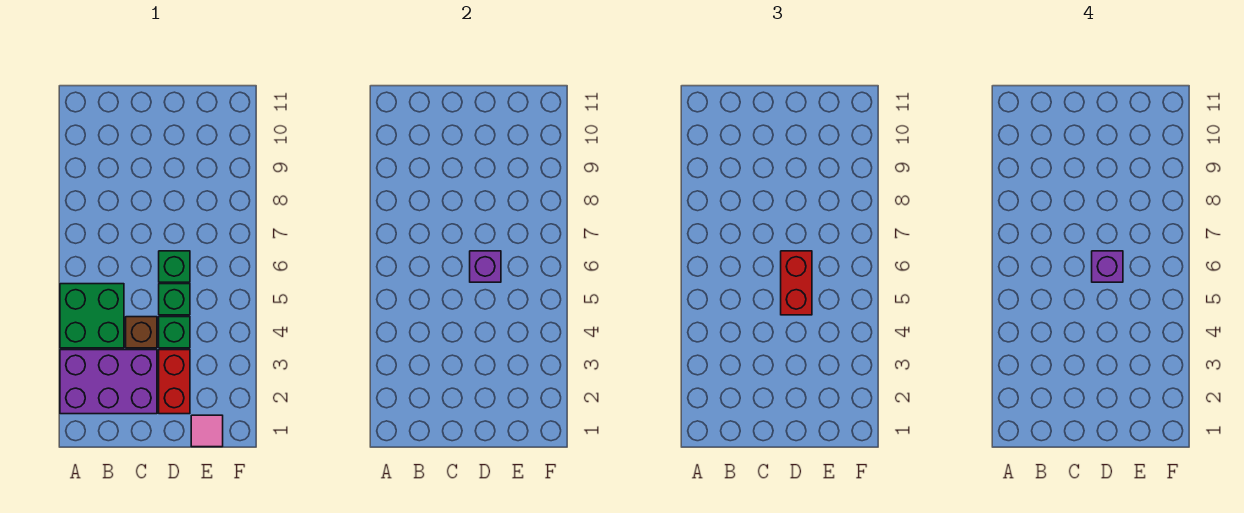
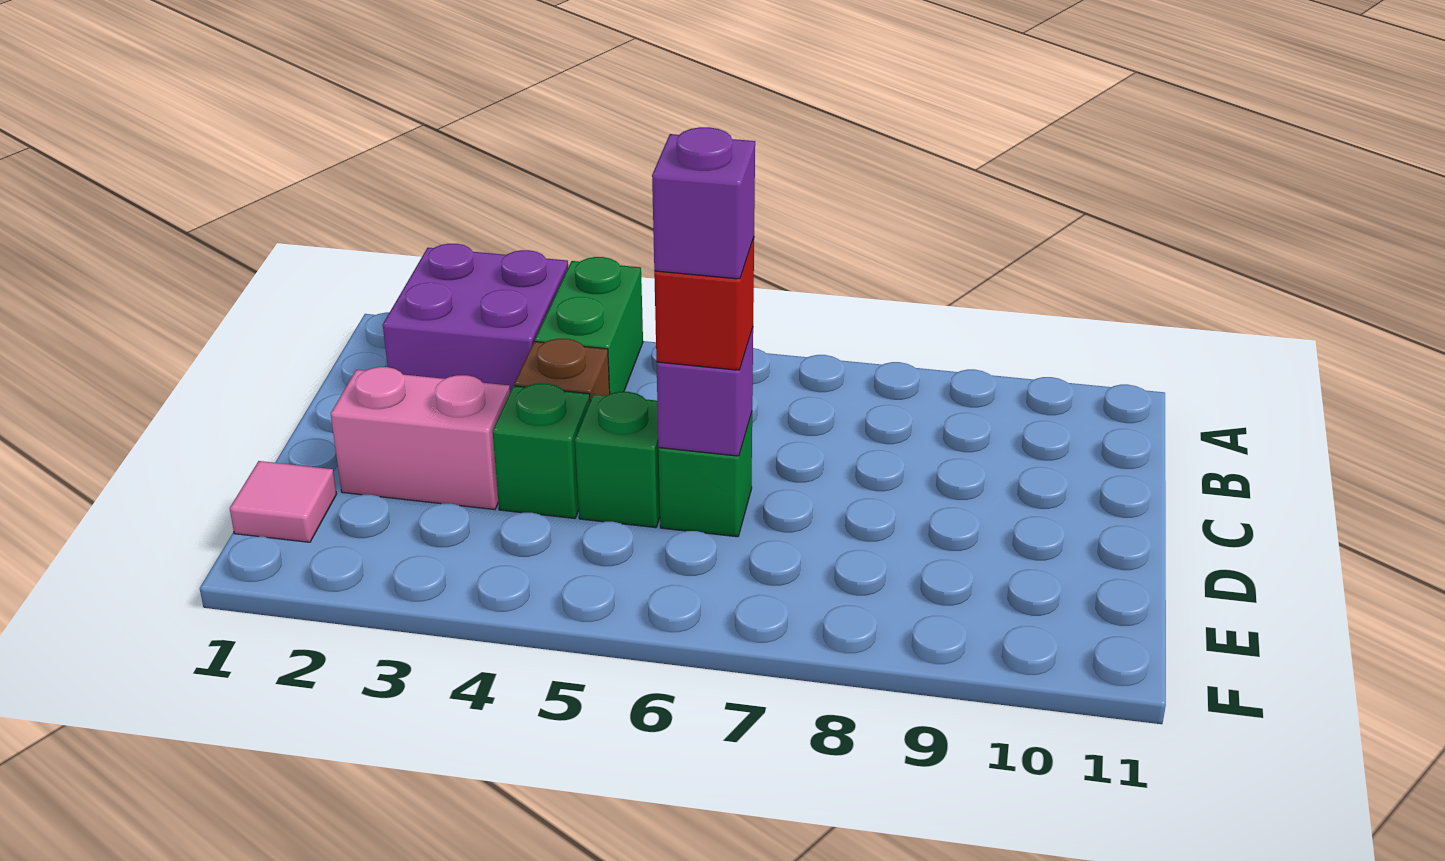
purple brick A2:C3 level 1 -> purple brick A2:B3 level 1
green brick A4:B5 level 1 -> green brick A4:B4 level 1
red brick D2:D3 level 1 -> pink brick D2:D3 level 1
red brick D5:D6 level 3 -> red brick D6 level 3

